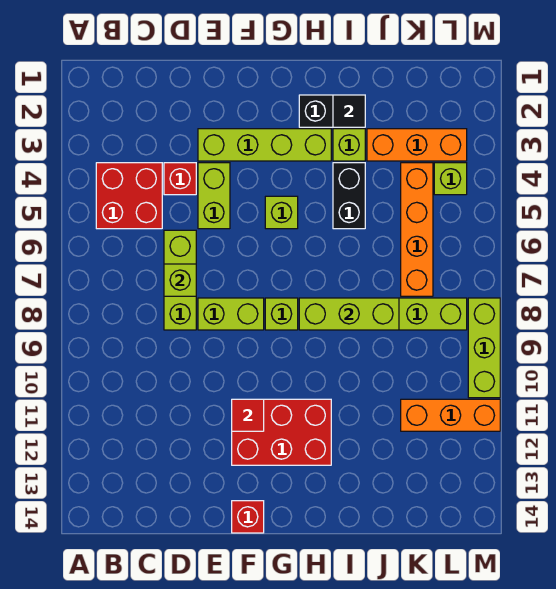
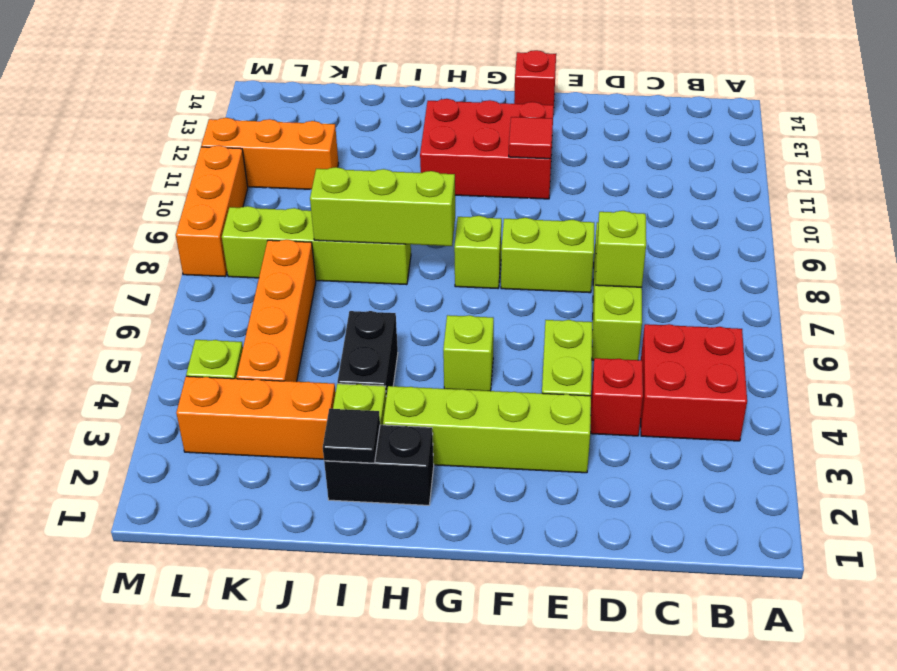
lime brick M8:M10 level 1 -> orange brick M8:M10 level 1

